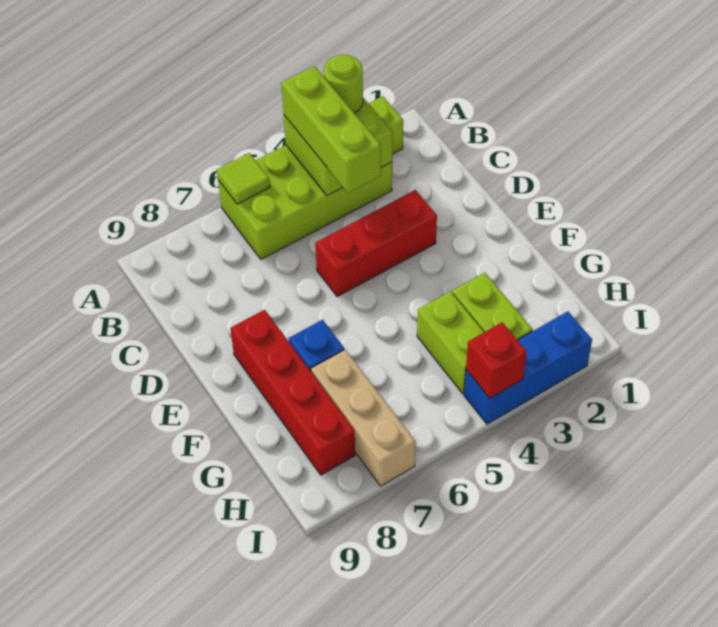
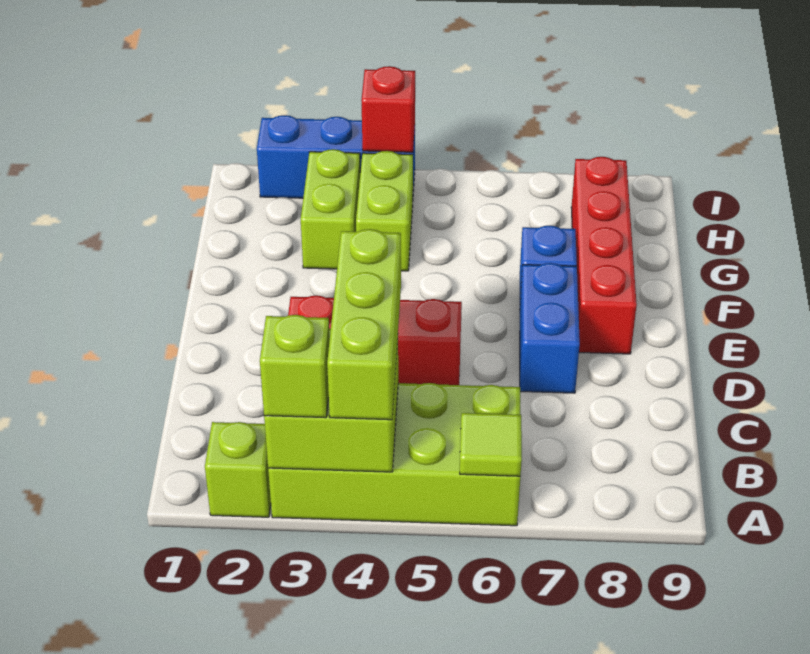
lime round brick A3 level 3 -> lime brick A3 level 3
none -> blue brick D7:E7 level 1
tan brick G7:I7 level 1 -> none

